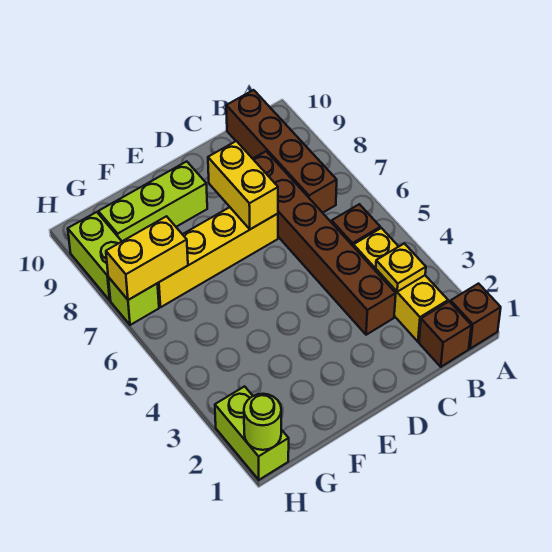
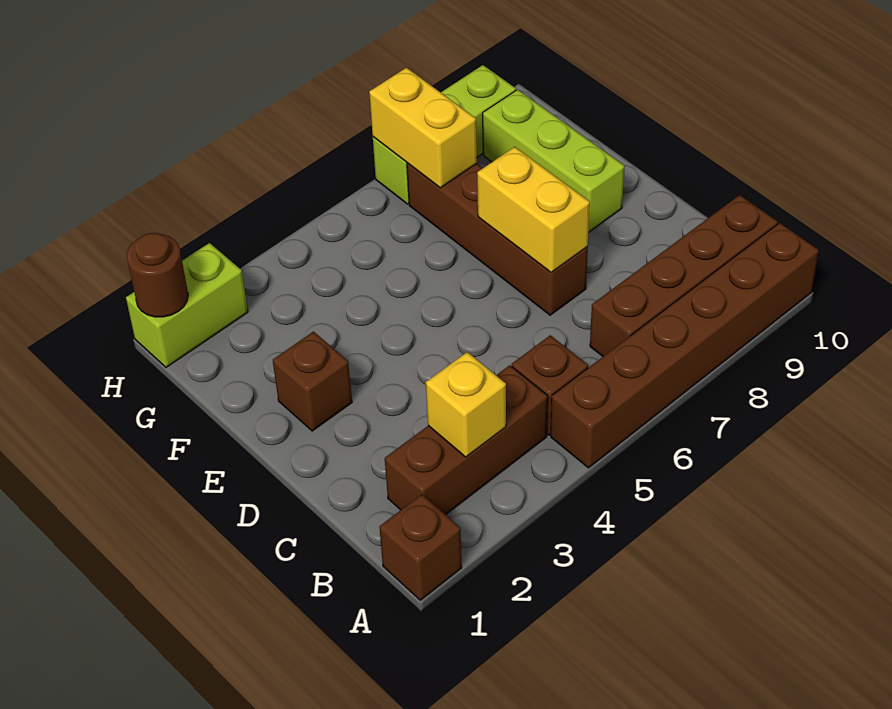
brown brick B1 level 1 -> brown brick E2 level 1
yellow brick B2:B4 level 1 -> brown brick B2:B4 level 1
yellow plate B3 level 2 -> yellow brick B3 level 2
brown brick C3:C8 level 1 -> brown brick A5:A10 level 1
yellow brick D7:G7 level 1 -> brown brick D7:G7 level 1
yellow brick D7:D8 level 2 -> yellow brick D7:E7 level 2
lime round brick H1 level 2 -> brown round brick H1 level 2

